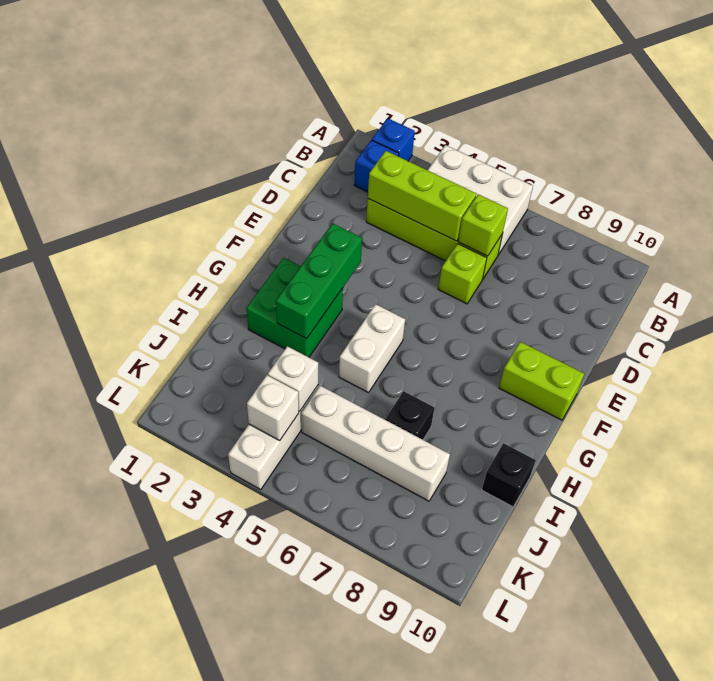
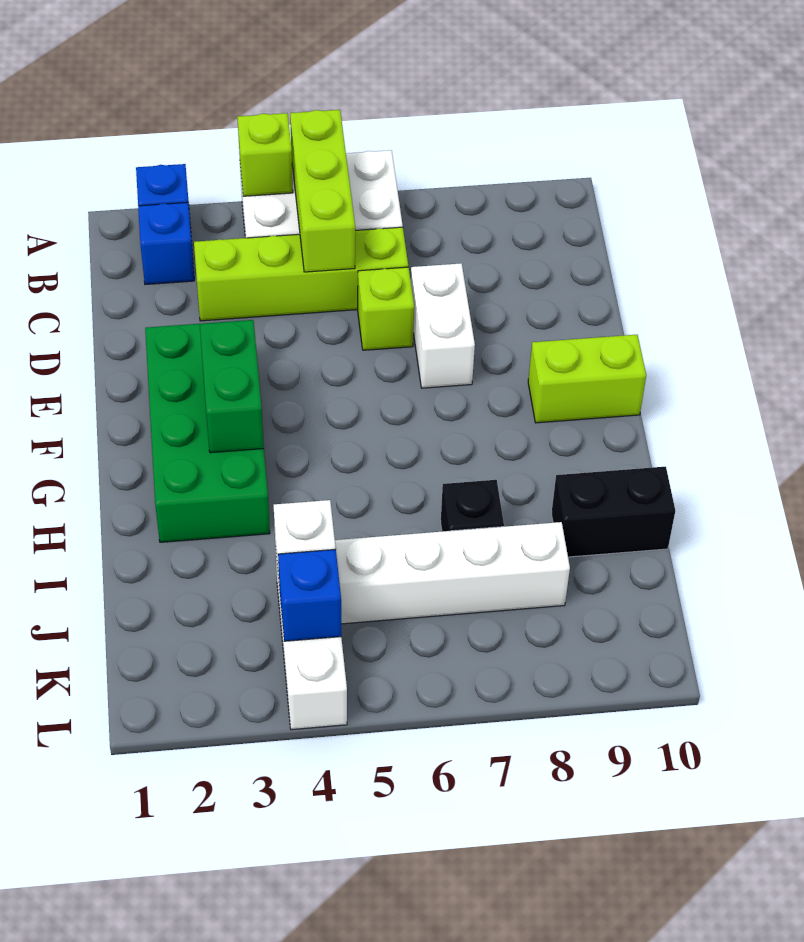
lime brick C3:C5 level 2 -> lime brick A5:C5 level 2
lime brick C6 level 2 -> lime brick A4 level 2
green brick F3:H3 level 2 -> green brick F3:G3 level 2
green brick G2:H3 level 1 -> green brick E2:H3 level 1
white brick G5:H5 level 1 -> white brick D7:E7 level 1
black brick I10 level 1 -> black brick I9:I10 level 1
white brick K4 level 2 -> blue brick K4 level 2

